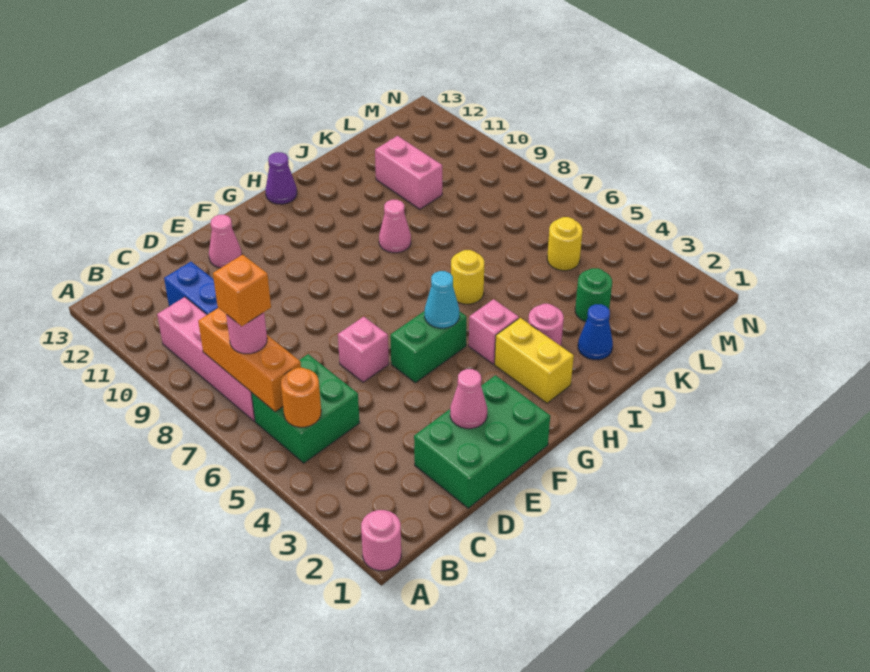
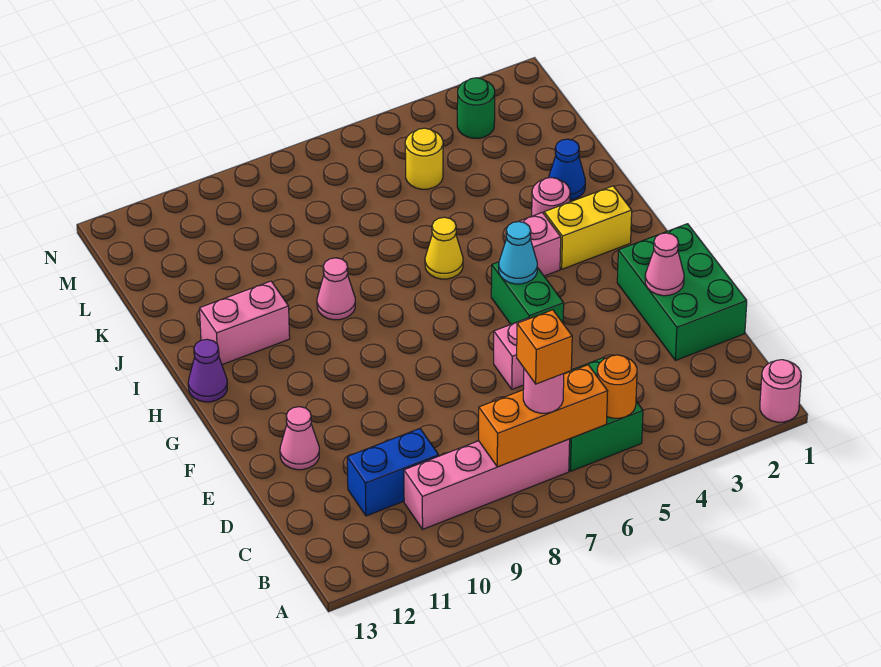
yellow round brick I6 level 1 -> yellow cone I6 level 1
green round brick K3 level 1 -> green round brick M3 level 1
pink brick K10:K11 level 1 -> pink brick I11:I12 level 1

